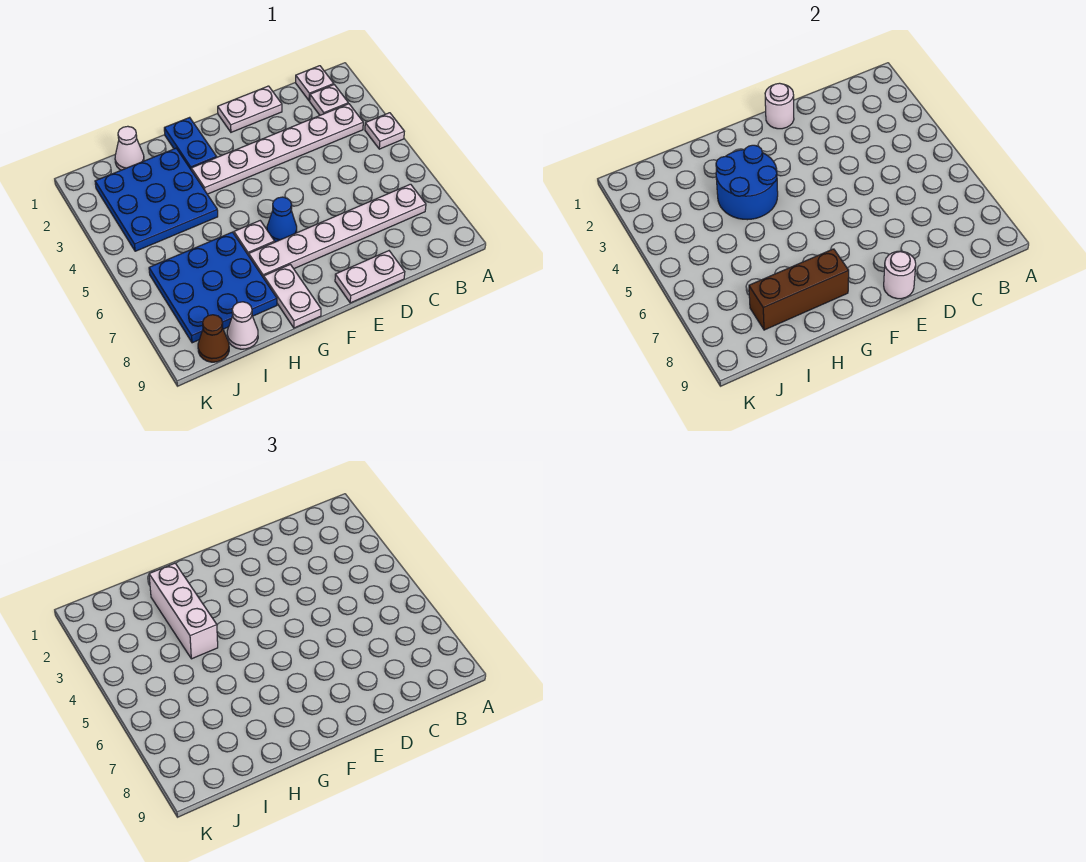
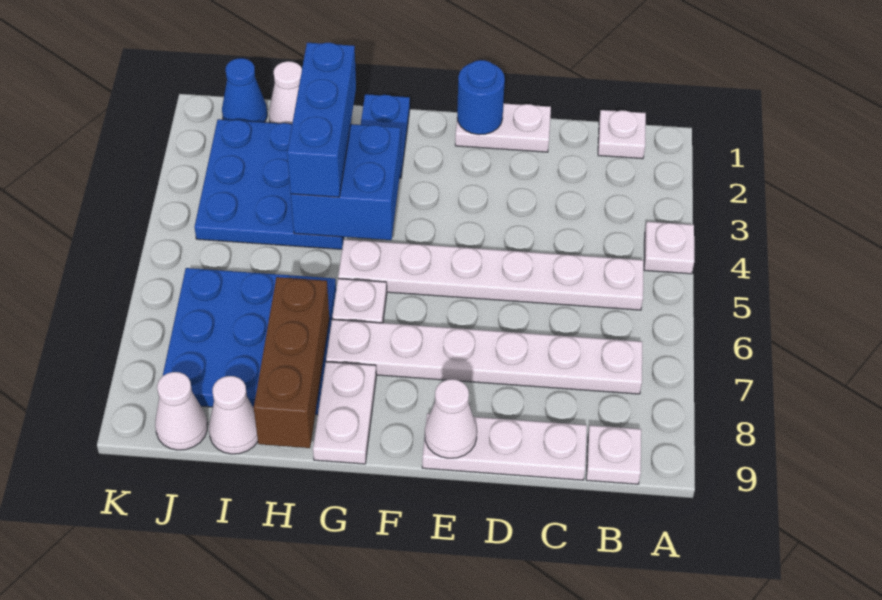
white plate B2 level 1 -> white plate B9 level 1
white plate B3:G3 level 1 -> white plate B5:G5 level 1
white plate D9:E9 level 1 -> white plate C9:E9 level 1
white round brick E1 level 2 -> blue round brick E1 level 2
white round brick E9 level 2 -> white cone E9 level 2
blue cone F6 level 1 -> blue cone J1 level 1
blue round brick G3:H4 level 2 -> blue brick G3:H4 level 2
brown brick G8:I8 level 2 -> brown brick H7:H9 level 2
white brick H2:H4 level 3 -> blue brick H2:H4 level 3
brown cone J9 level 1 -> white cone J9 level 1

